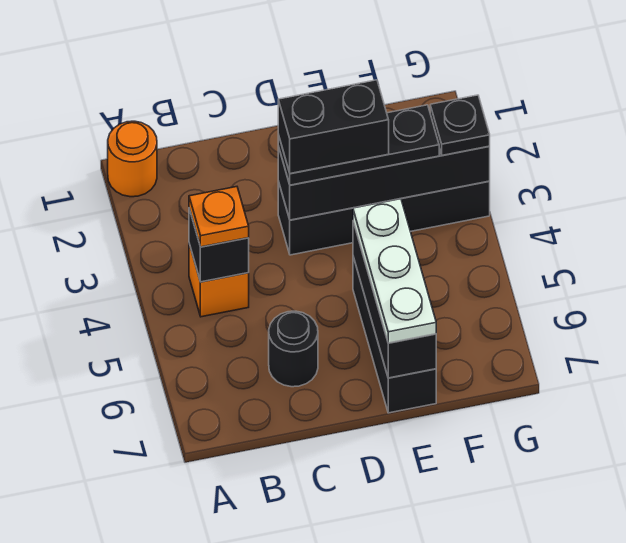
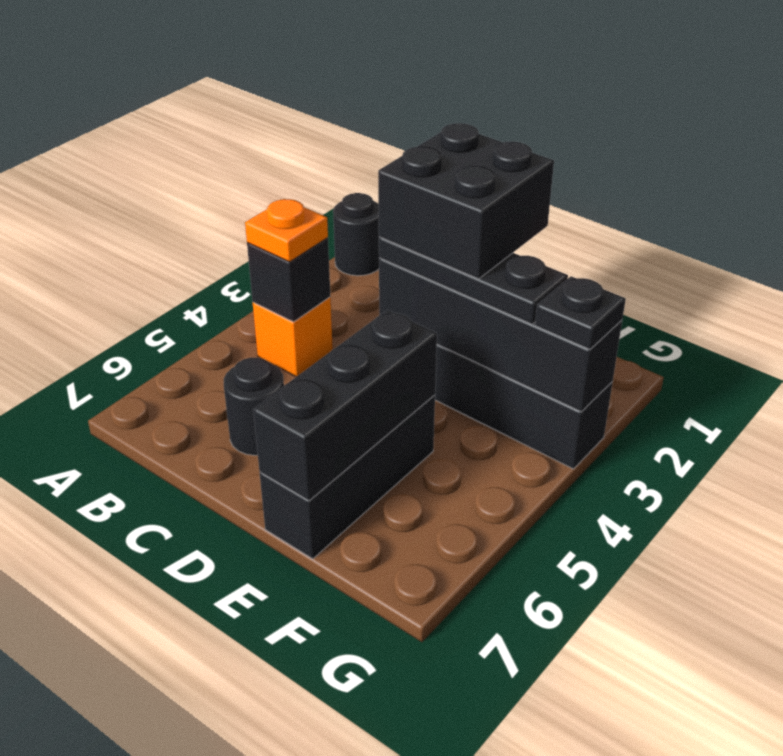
orange round brick A1 level 1 -> black round brick A1 level 1
black brick D3:E3 level 4 -> black brick D2:E3 level 4
white plate E5:E7 level 3 -> none

